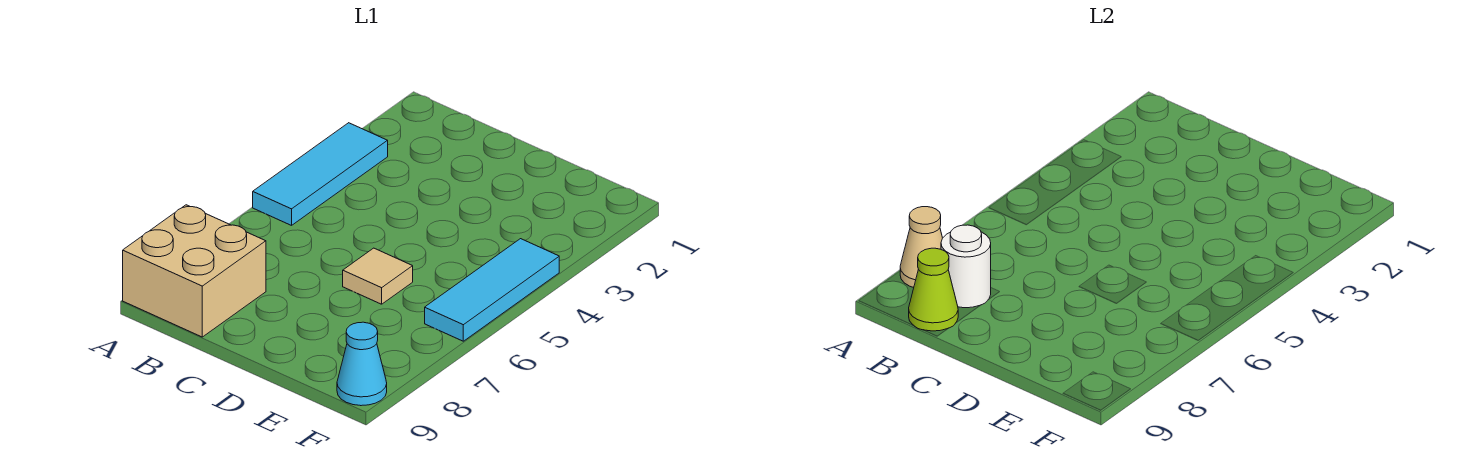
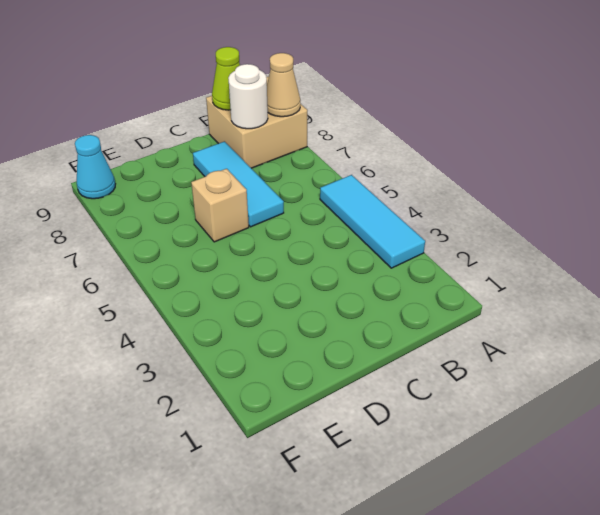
tan tile D6 level 1 -> tan brick D6 level 1
cyan tile F4:F6 level 1 -> cyan tile C6:C8 level 1

